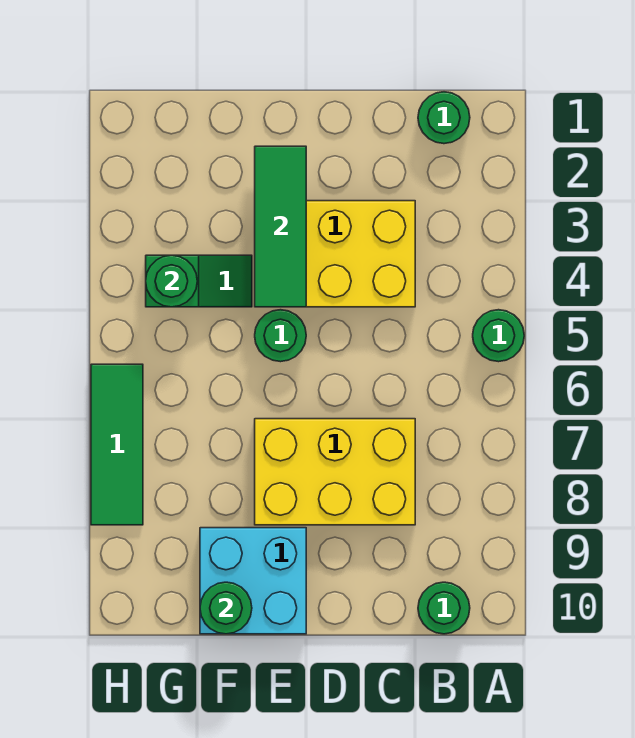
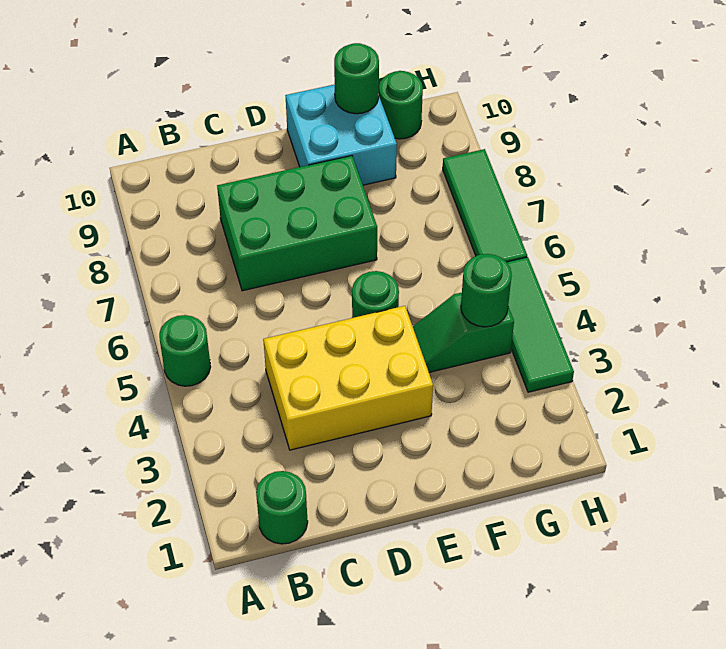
green round brick B10 level 1 -> green round brick G10 level 1
yellow brick C7:E8 level 1 -> green brick C7:E8 level 1
green tile E2:E4 level 2 -> green tile H3:H5 level 1

